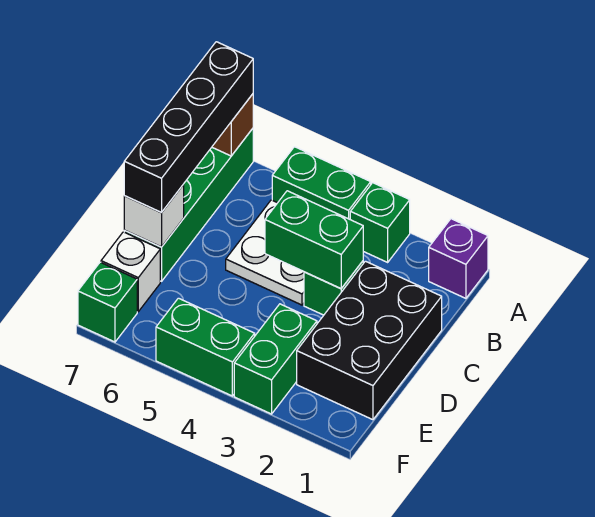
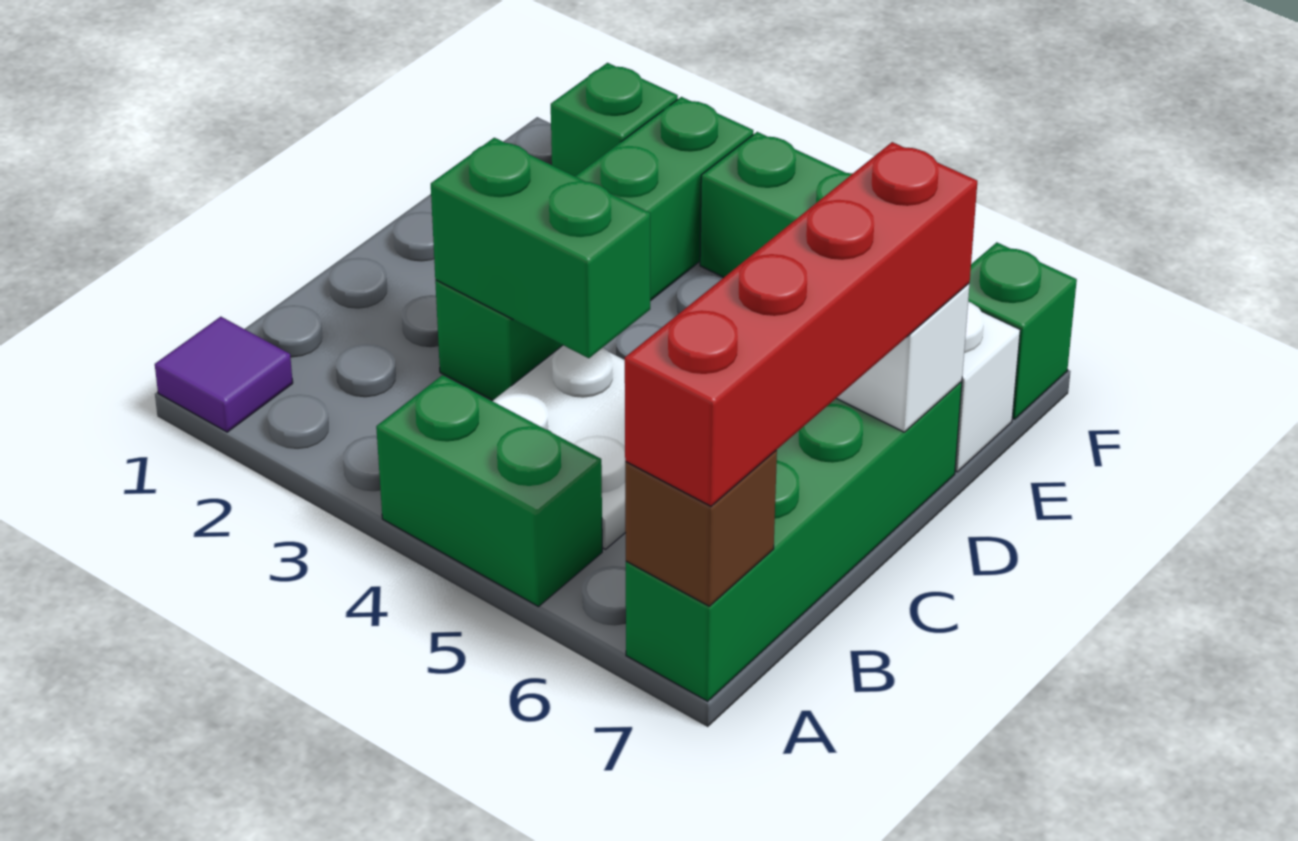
purple brick A1 level 1 -> purple tile A1 level 1
green brick A3 level 1 -> green brick F2 level 1
black brick A7:D7 level 3 -> red brick A7:D7 level 3
black brick C1:E2 level 1 -> none

